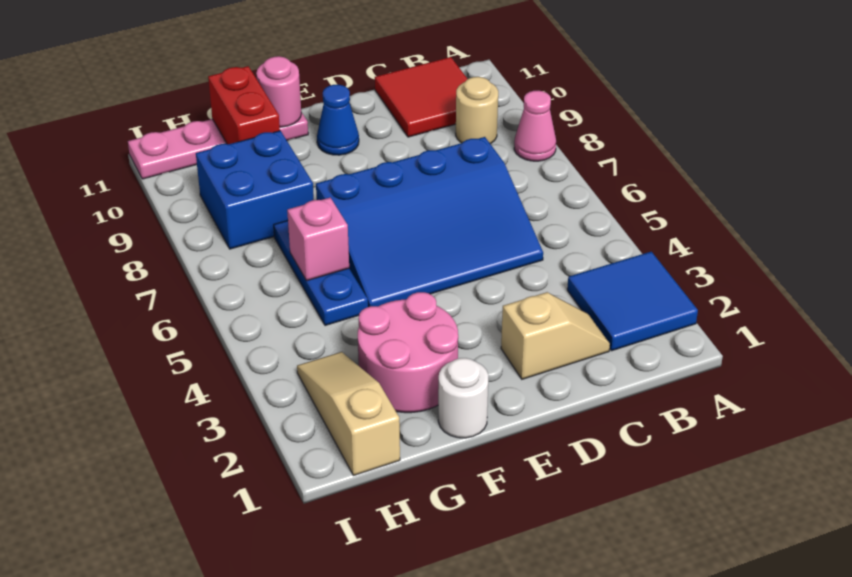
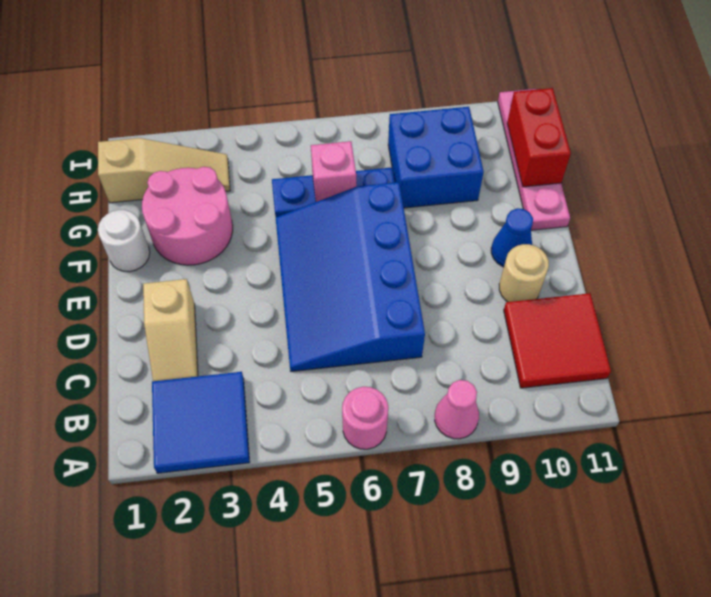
tan round brick B9 level 1 -> tan round brick D10 level 1
pink round brick F11 level 2 -> pink round brick A6 level 1
red brick G10:G11 level 2 -> red brick G11:H11 level 2

